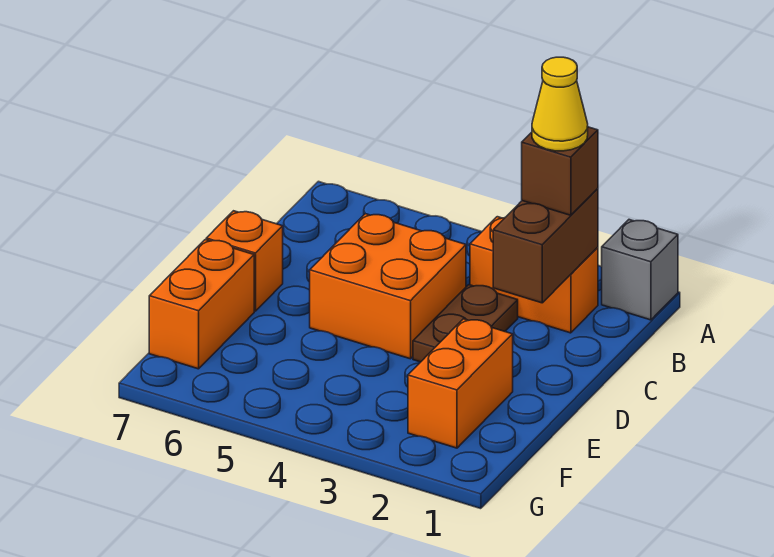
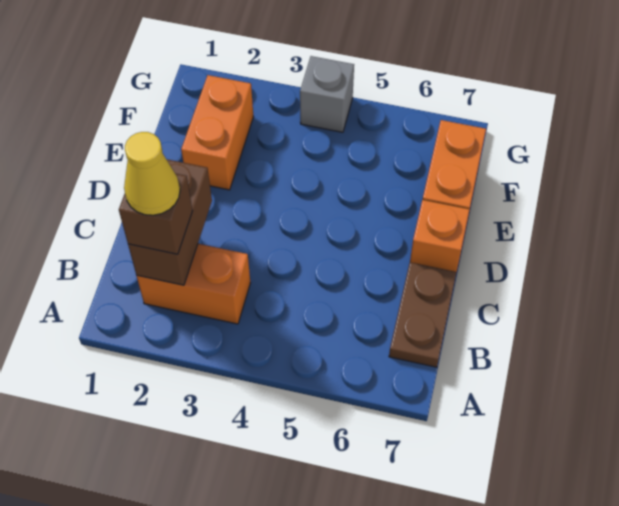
grey brick A1 level 1 -> grey brick G4 level 1
brown plate C3:D3 level 1 -> brown plate B7:C7 level 1
orange brick C4:D5 level 1 -> none

